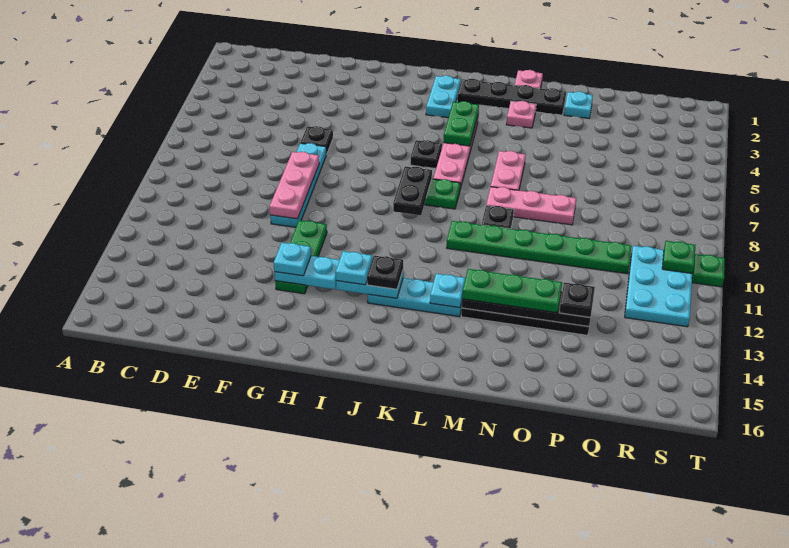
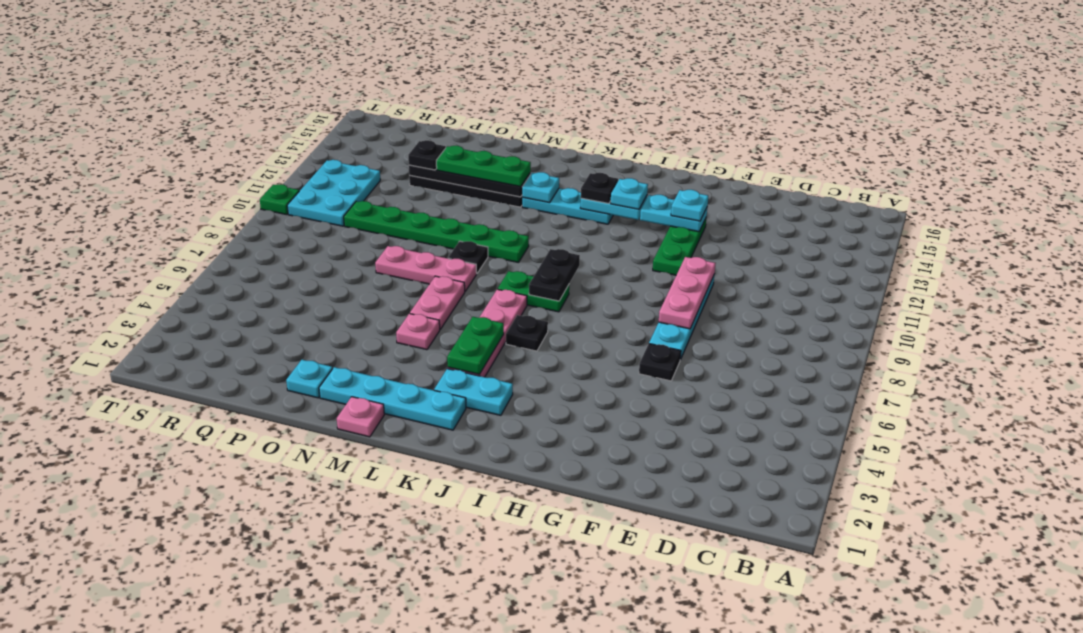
cyan plate J2:J3 level 1 -> cyan plate J3:K3 level 1
black plate K2:N2 level 1 -> cyan plate K2:N2 level 1
pink plate M3 level 1 -> pink plate M5 level 1
green plate S10 level 2 -> none

